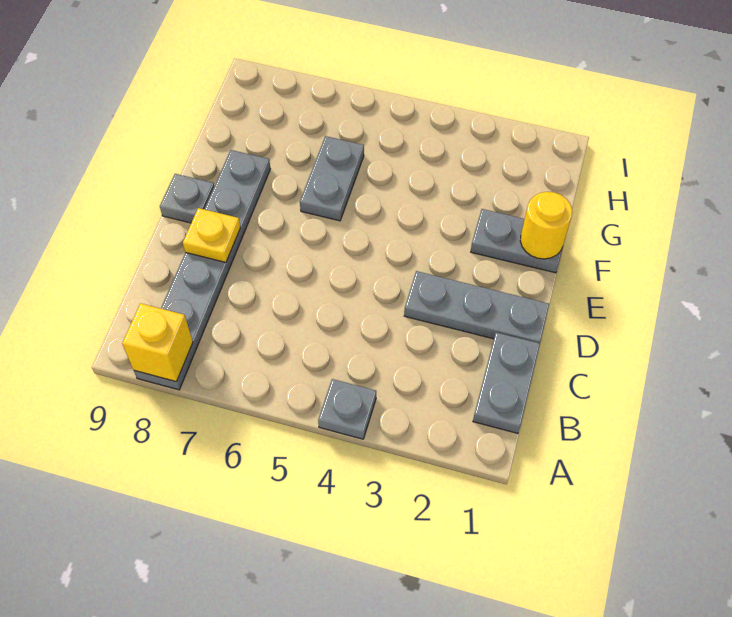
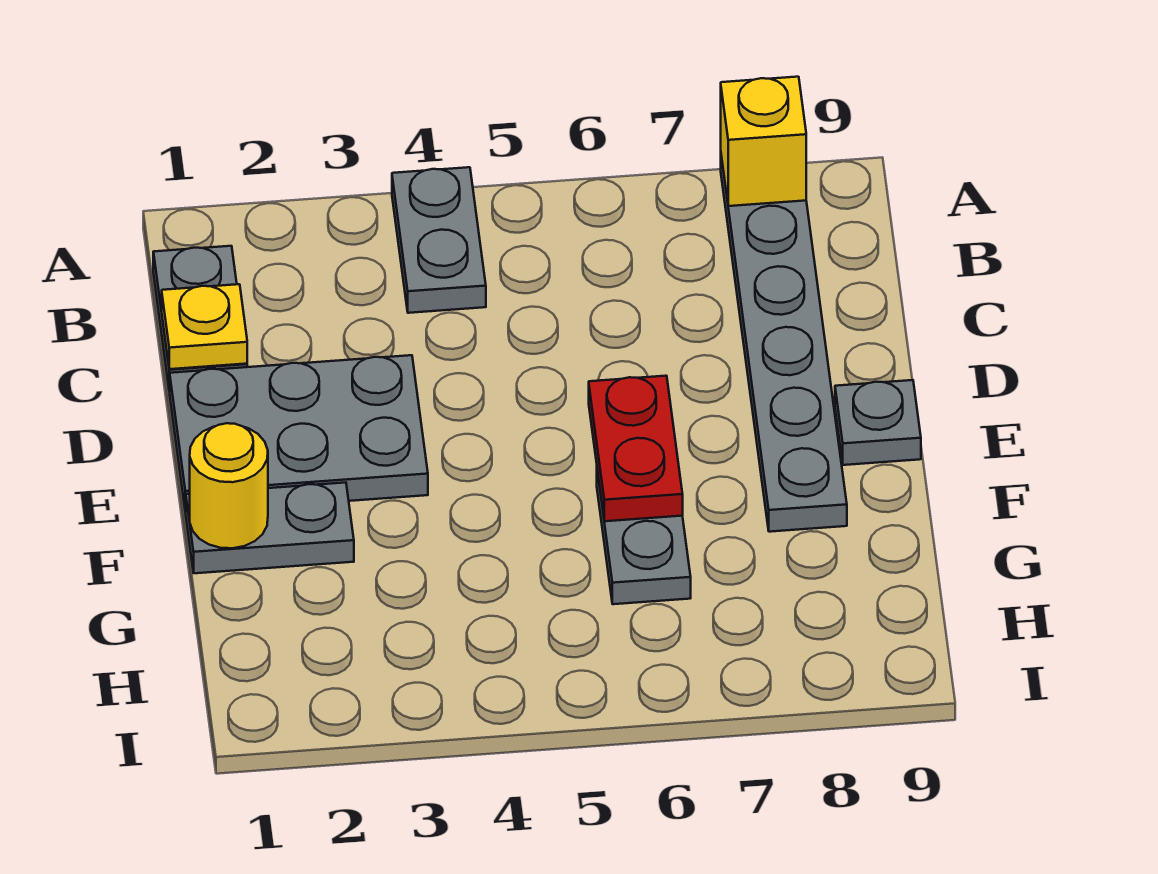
grey plate A4 level 1 -> grey plate A4:B4 level 1
grey plate D1:D3 level 1 -> grey plate D1:E3 level 1
yellow plate D8 level 2 -> yellow plate C1 level 2
none -> red plate E6:F6 level 2

